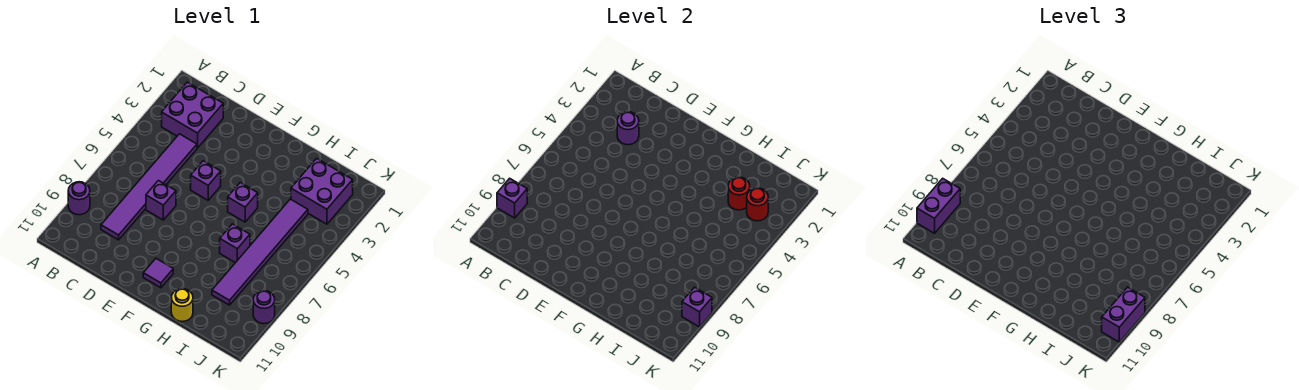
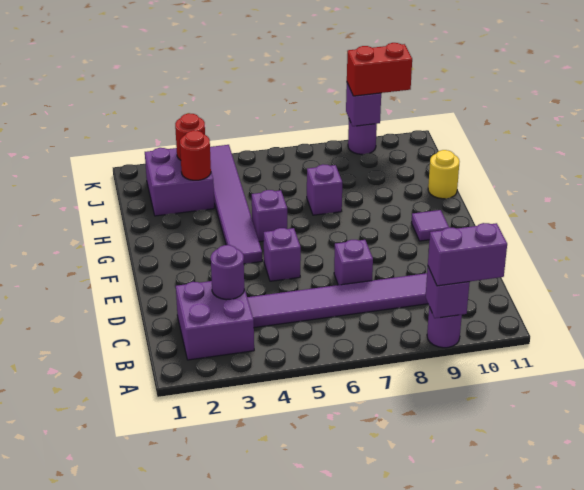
purple tile I4:I9 level 1 -> purple tile F4:K4 level 1
purple brick K9:K10 level 3 -> red brick K9:K10 level 3

